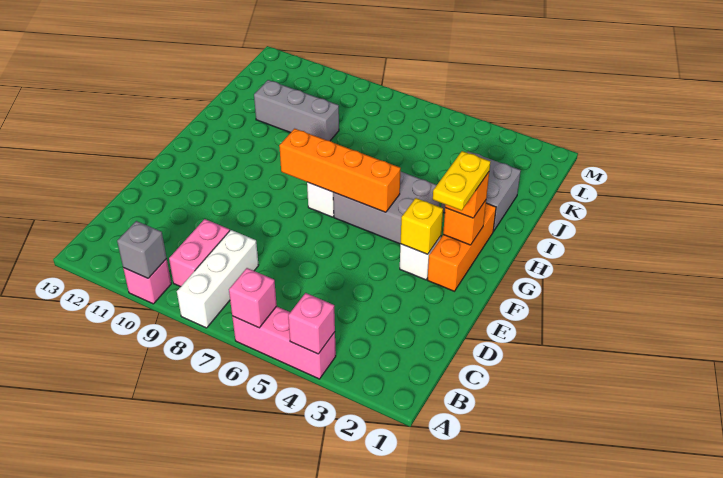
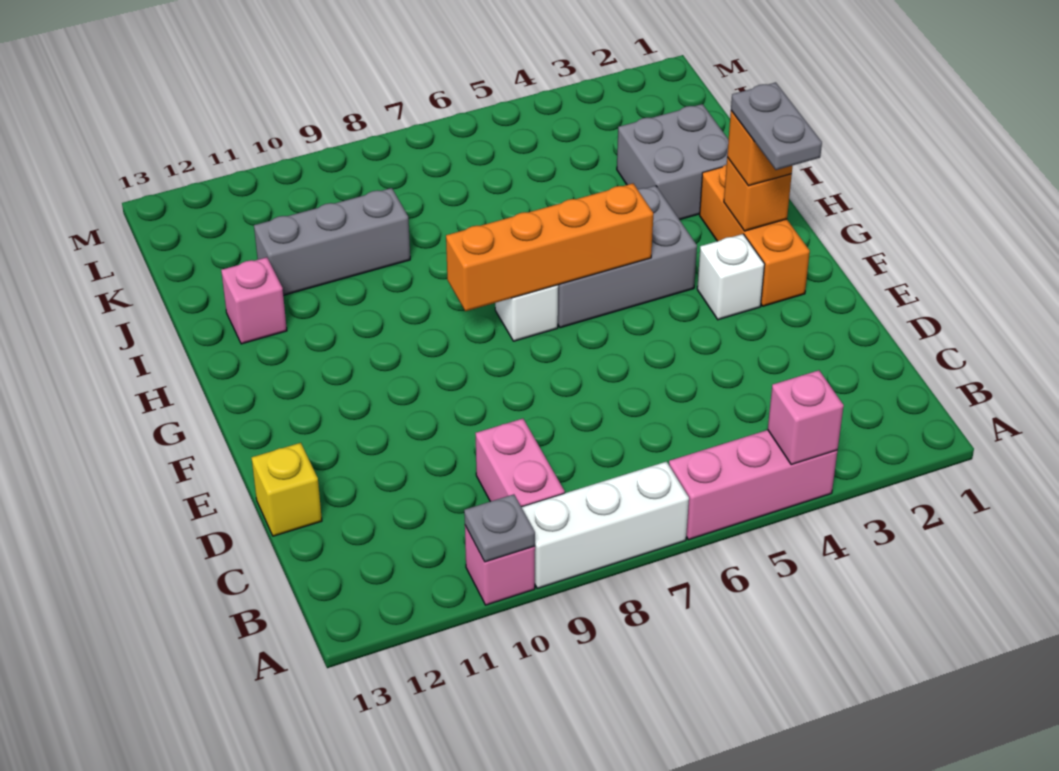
pink brick A6 level 2 -> pink brick I12 level 1
white brick A8:C8 level 1 -> white brick A7:A9 level 1
grey brick A10 level 2 -> grey plate A10 level 2
yellow plate F2:G2 level 4 -> grey plate F2:G2 level 4
yellow brick F3 level 2 -> yellow brick D13 level 1

